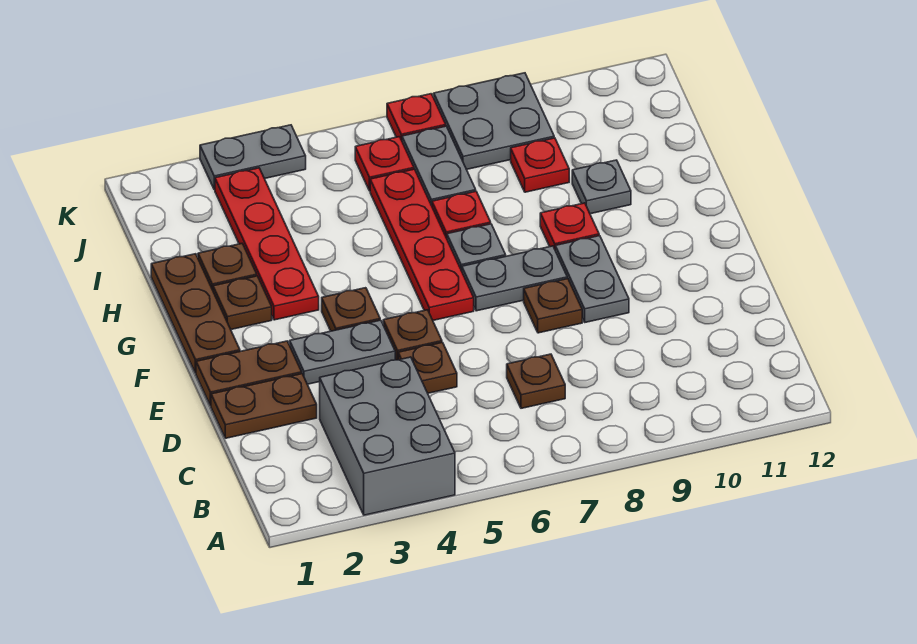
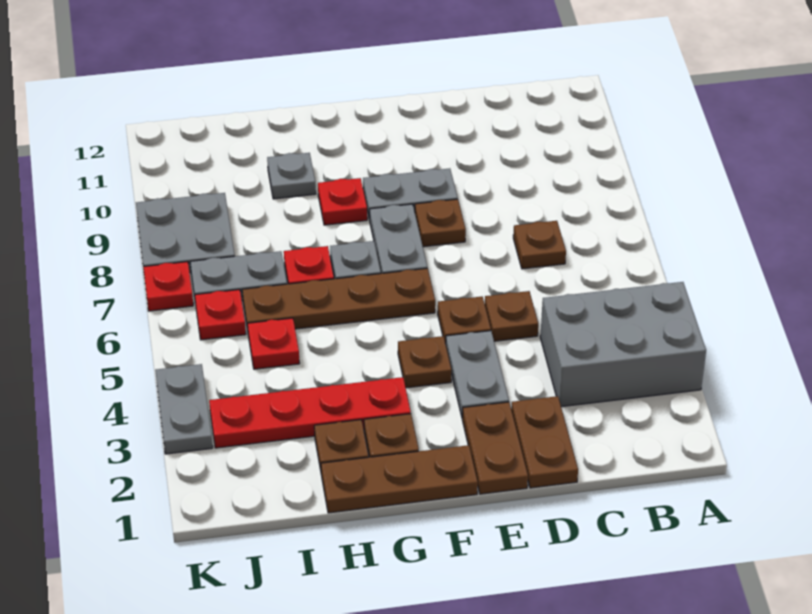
red plate F6:I6 level 1 -> brown plate F6:I6 level 1
red plate I9 level 1 -> red plate I5 level 1

